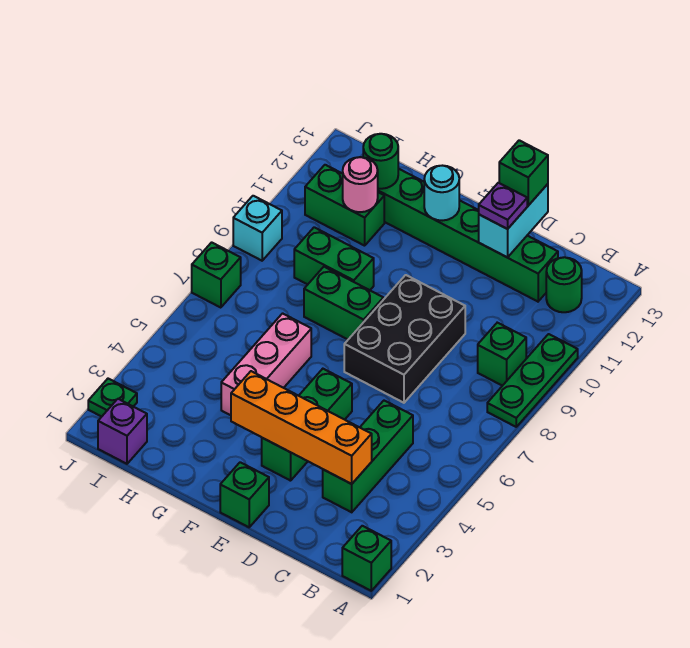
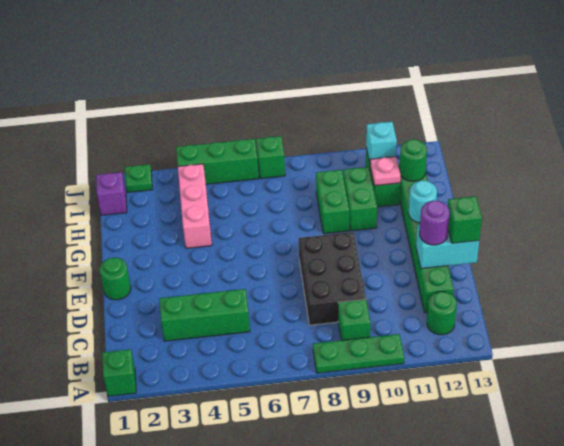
orange brick C3:F3 level 2 -> none
black brick D7:E9 level 1 -> black brick C8:E9 level 1
purple plate D12 level 3 -> purple round brick D12 level 3
green brick E1 level 1 -> green round brick E1 level 1
green brick E3:E5 level 1 -> green brick J4:J6 level 1
green brick F8:G8 level 1 -> green brick G10:H10 level 1
pink brick G4:G6 level 1 -> pink brick G4:I4 level 1
pink round brick H11 level 2 -> pink plate H11 level 2
cyan brick J9 level 1 -> cyan brick I11 level 2

